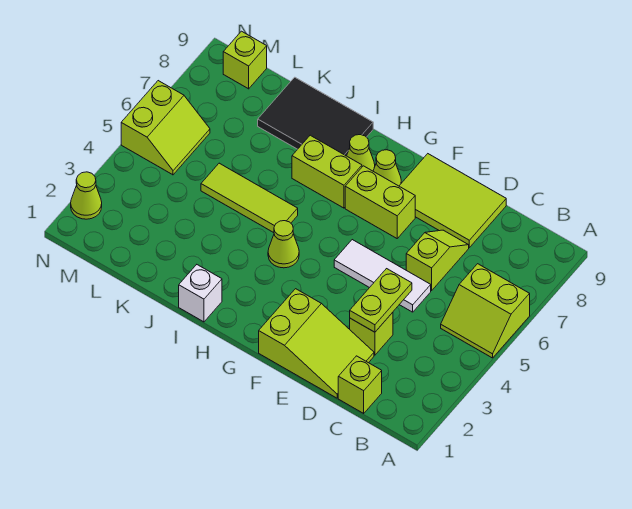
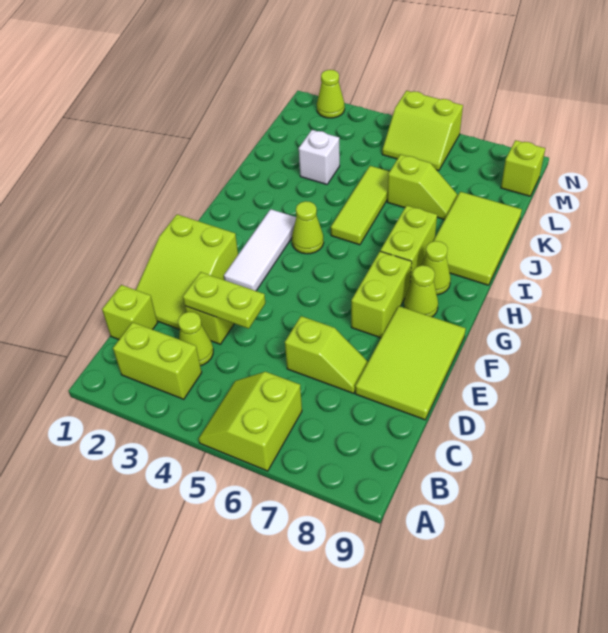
none -> lime brick B2:B3 level 1
none -> lime cone C3 level 1
white tile D5:F5 level 1 -> white tile F3:H3 level 1
white brick I1 level 1 -> white brick K3 level 1
black tile I8:K9 level 1 -> lime tile I8:K9 level 1
none -> lime slope K6:K7 level 1 top 6

